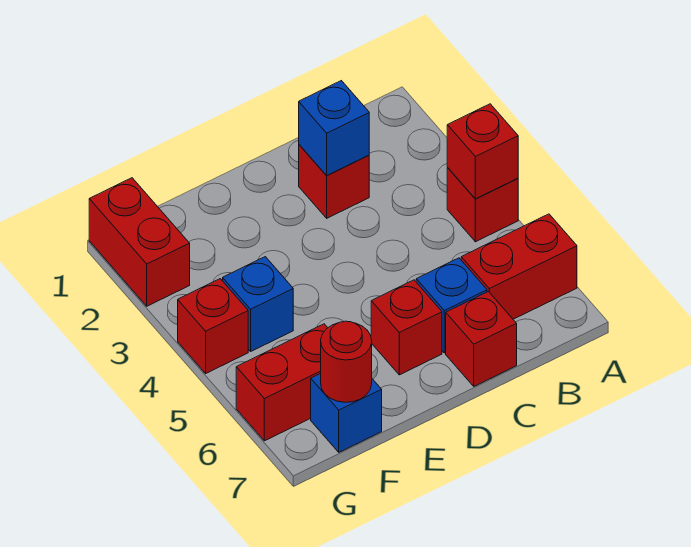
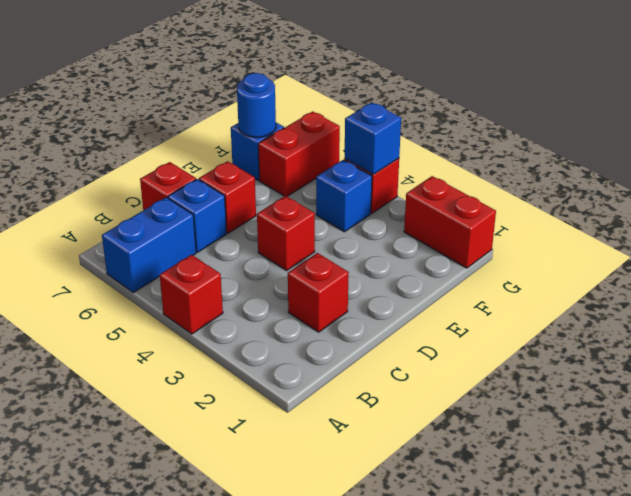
red brick A4 level 2 -> red brick D4 level 1
red brick A6:B6 level 1 -> blue brick A6:B6 level 1
blue brick C2 level 2 -> blue brick G4 level 2
red round brick F7 level 2 -> blue round brick F7 level 2

